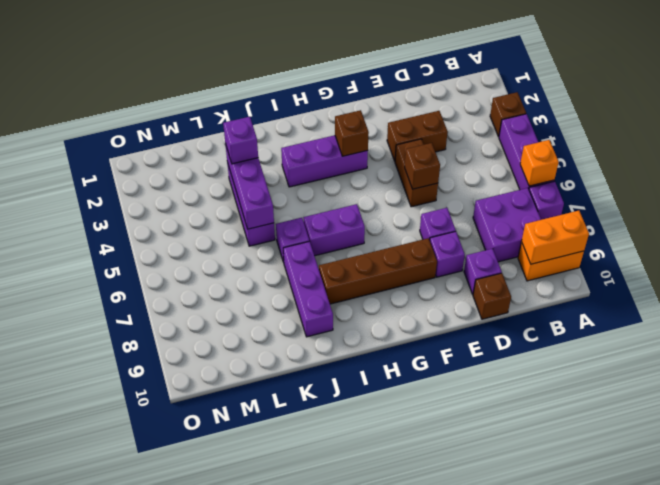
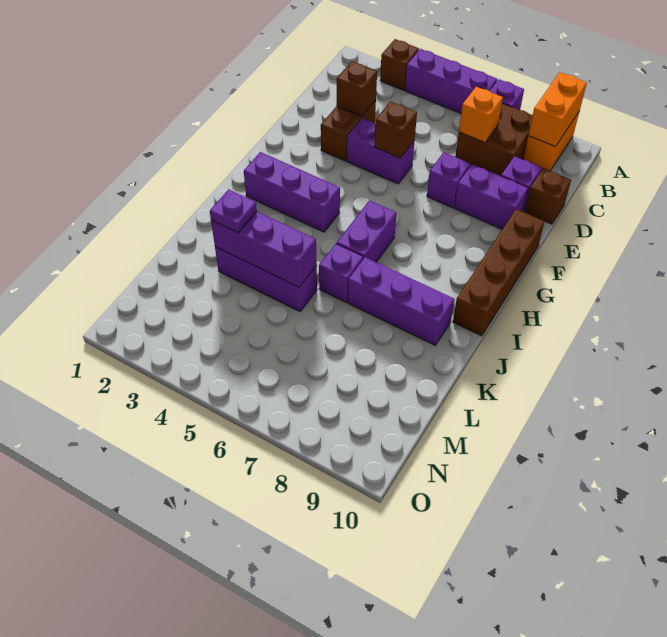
orange brick A6 level 2 -> orange brick C7 level 2
purple brick B7:C8 level 1 -> brown brick B7:C8 level 1
brown brick E4:E5 level 1 -> purple brick E4:E5 level 1
purple brick E8 level 1 -> purple brick E8:E9 level 1
brown brick F8:I8 level 1 -> brown brick F10:I10 level 1
purple brick G3:I3 level 1 -> purple brick H2:H4 level 1
brown brick G3 level 2 -> brown brick D3 level 2
purple brick K3 level 3 -> purple plate K3 level 3

